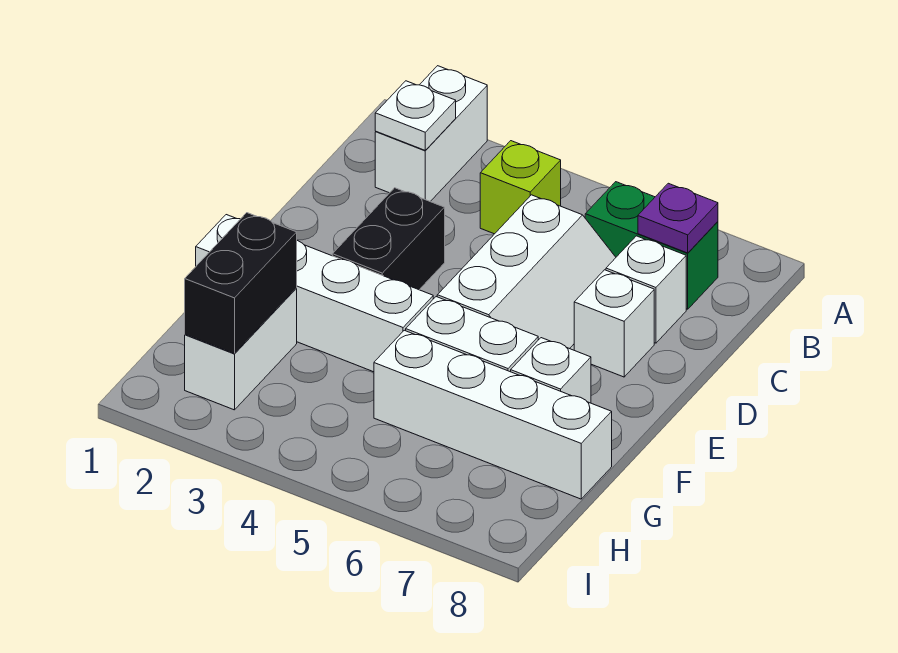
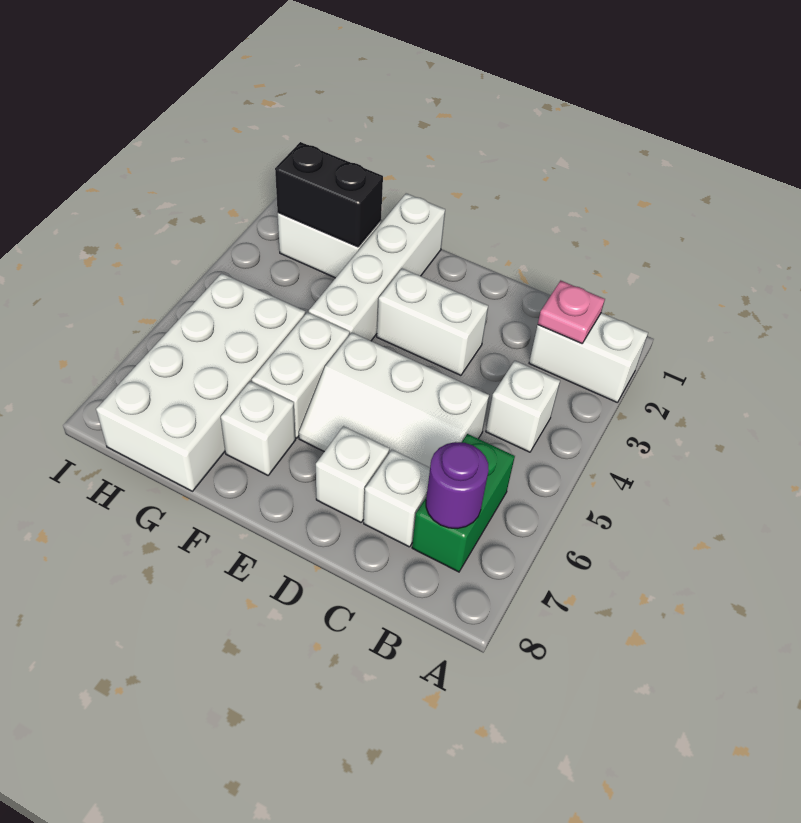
white plate B2 level 2 -> pink plate B2 level 2
lime brick B4 level 1 -> white brick B4 level 1
purple plate B7 level 2 -> purple round brick B7 level 2
black brick D3:E3 level 1 -> white brick D3:E3 level 1
white brick G5:G8 level 1 -> white brick G5:H8 level 1

